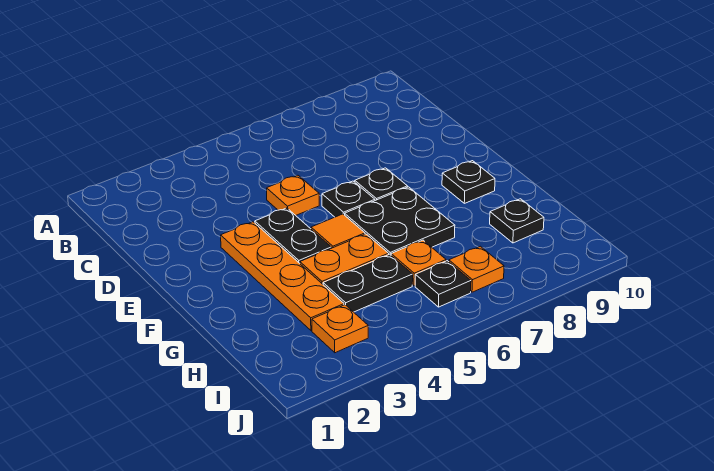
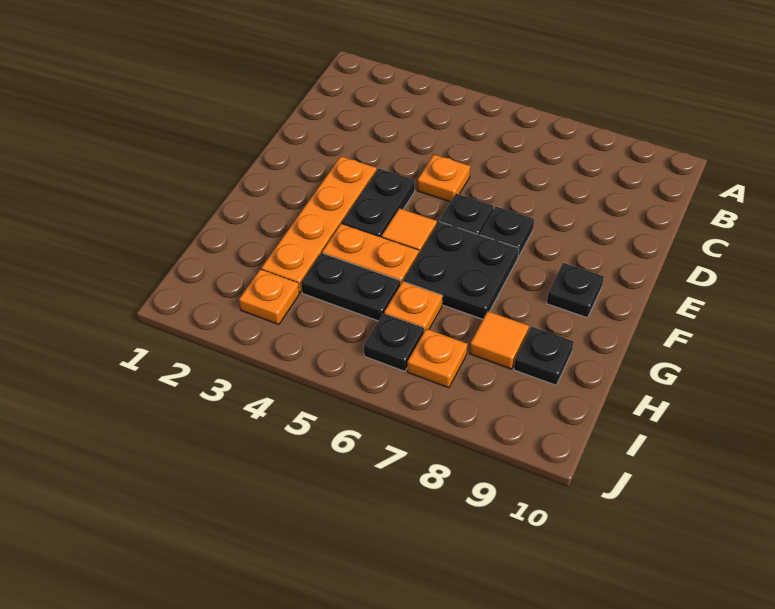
none -> orange tile H8 level 1

